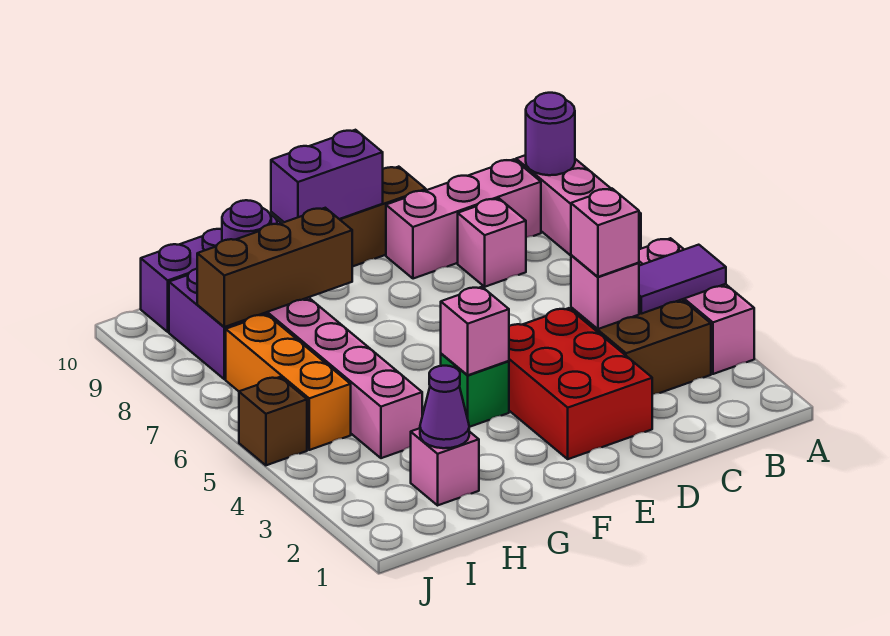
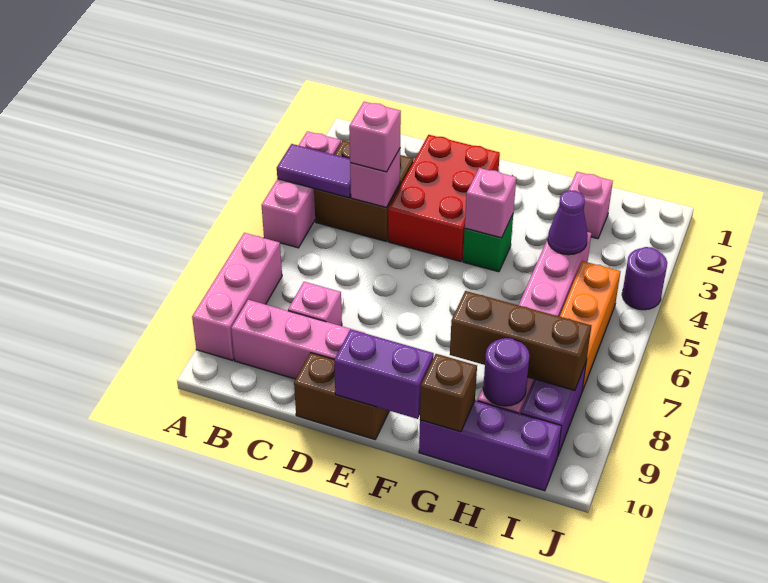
purple round brick A9 level 2 -> purple round brick J4 level 1
purple cone H2 level 2 -> purple cone H4 level 2
brown brick J5 level 1 -> brown brick G10 level 2

